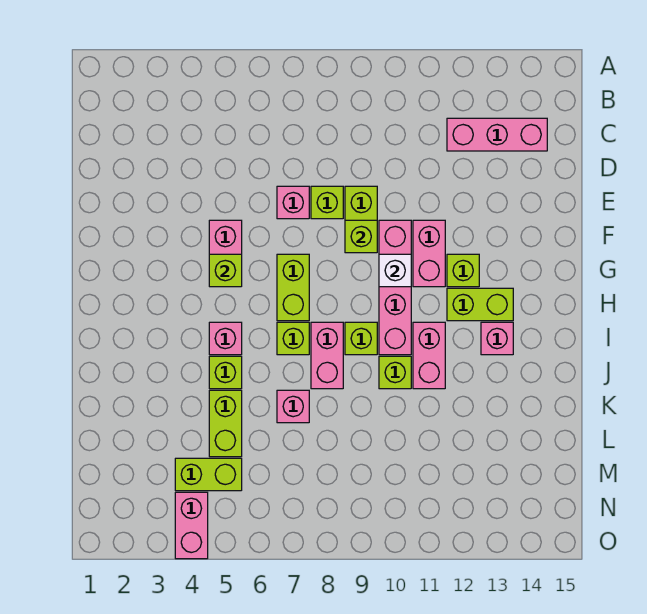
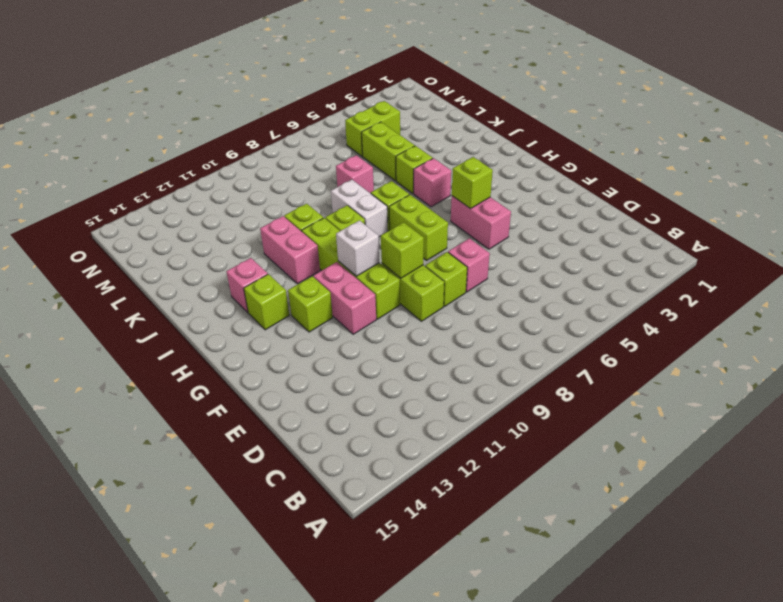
pink brick C12:C14 level 1 -> none
pink brick F10:I10 level 1 -> lime brick F10:I10 level 1
lime brick H12:H13 level 1 -> lime brick H13 level 1
pink brick I8:J8 level 1 -> white brick I8:J8 level 1
pink brick N4:O4 level 1 -> none

